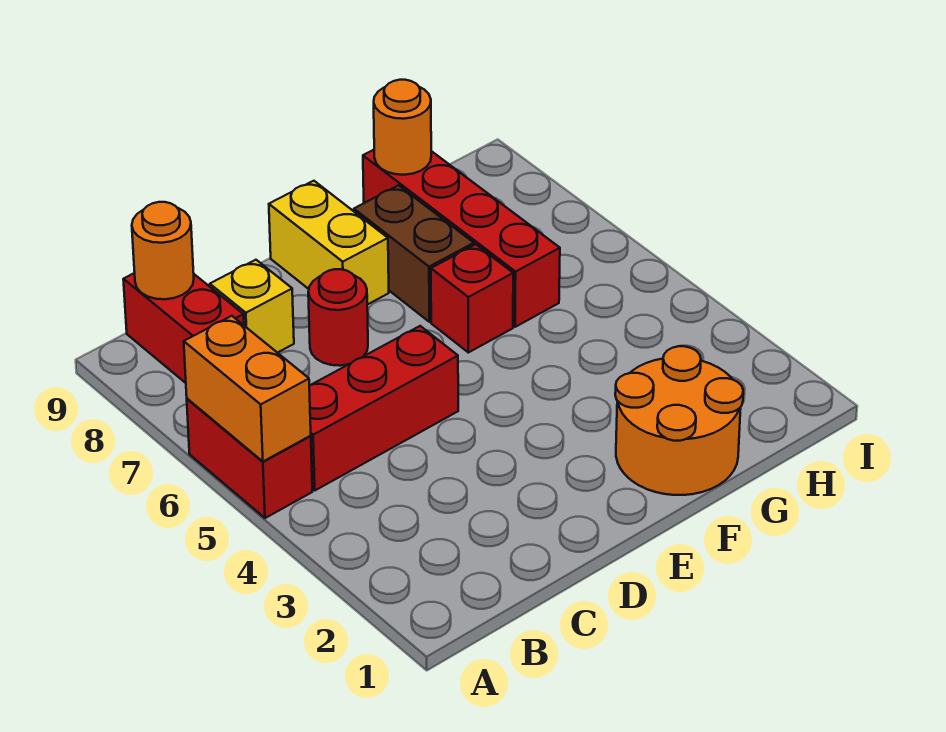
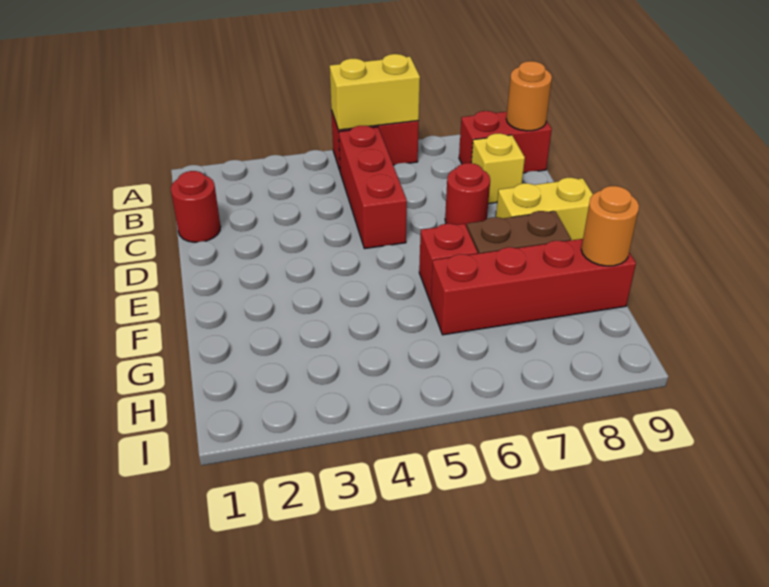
orange brick A5:A6 level 2 -> yellow brick A5:A6 level 2
none -> red round brick C1 level 1
orange round brick F1:G2 level 1 -> none

